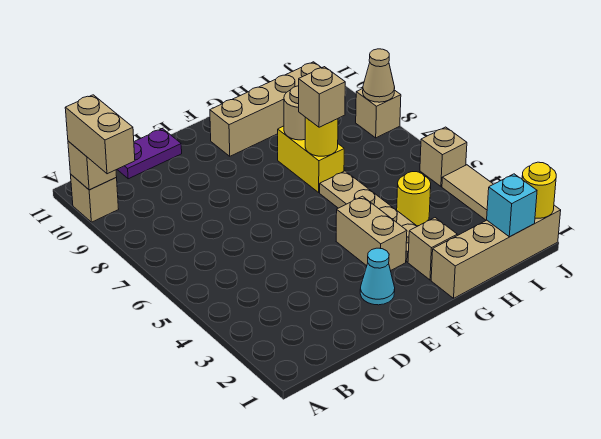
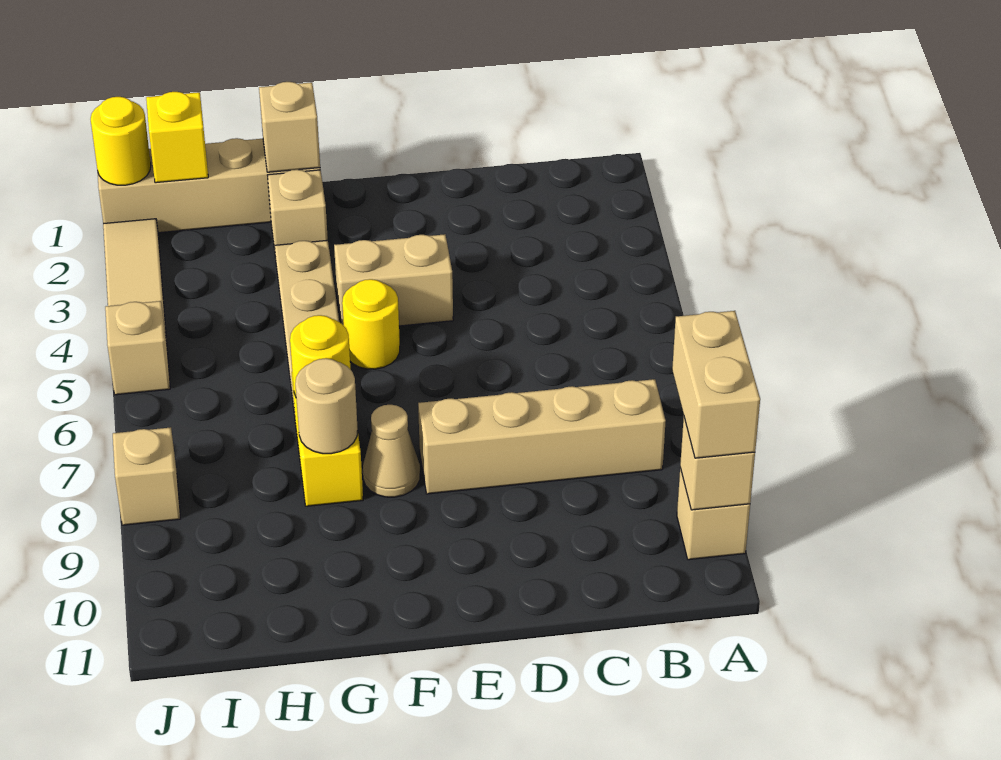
purple plate C11:D11 level 1 -> none
cyan cone E2 level 1 -> none
tan brick F3:F4 level 1 -> tan brick E4:F4 level 1
tan brick F10:I10 level 1 -> tan brick B8:E8 level 1
tan brick G7 level 3 -> tan brick G1 level 2
yellow round brick H4 level 1 -> yellow round brick F5 level 1
cyan brick I1 level 2 -> yellow brick I1 level 2
tan cone J8 level 2 -> tan cone F8 level 1

